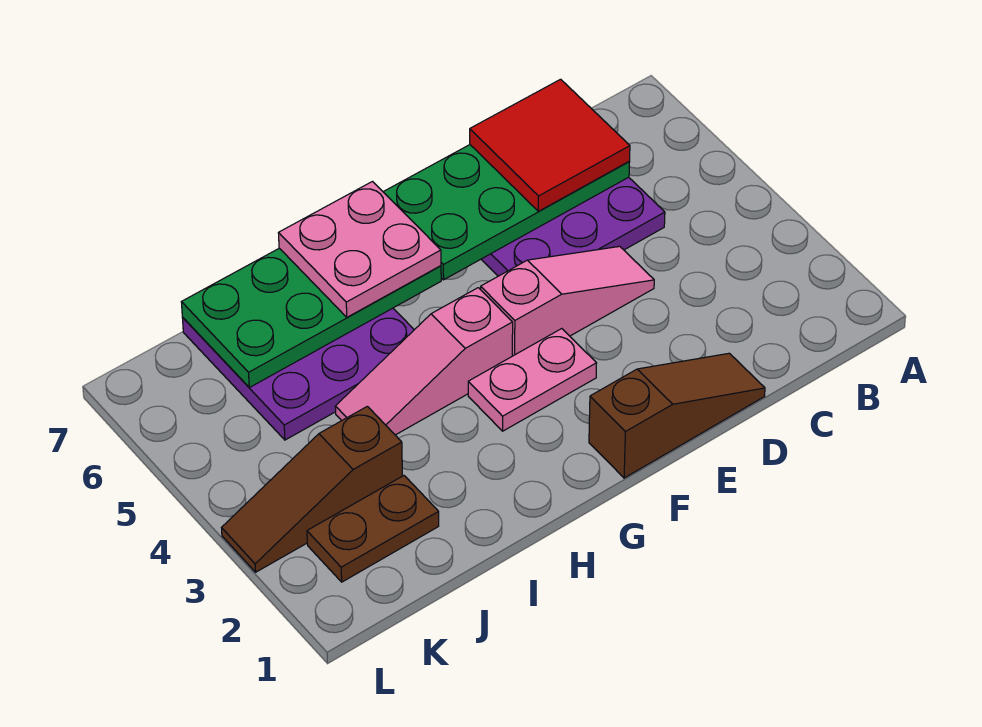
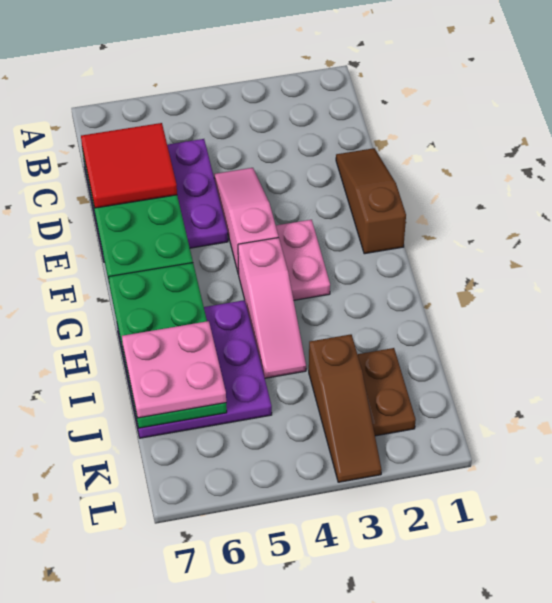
pink plate G6:H7 level 3 -> pink plate I6:J7 level 3

